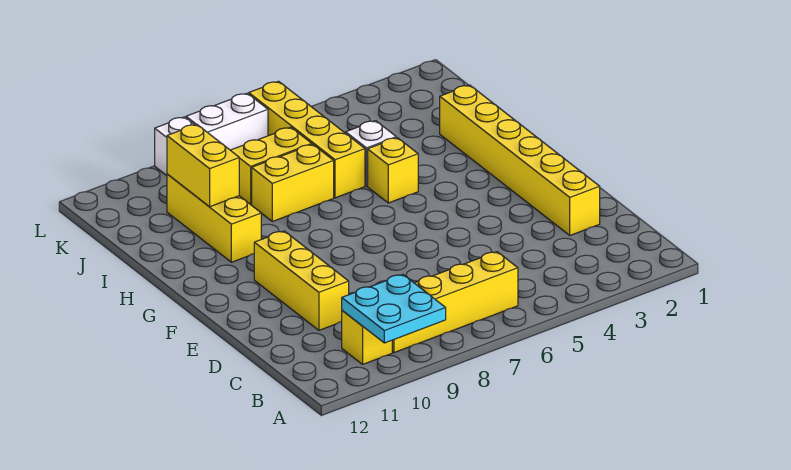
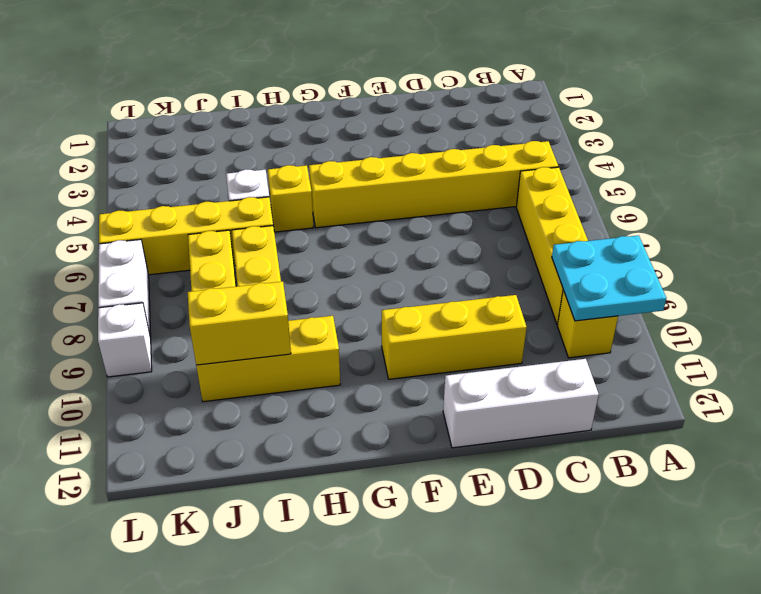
none -> white brick C12:E12 level 1
yellow brick D2:I2 level 1 -> yellow brick B5:G5 level 1

